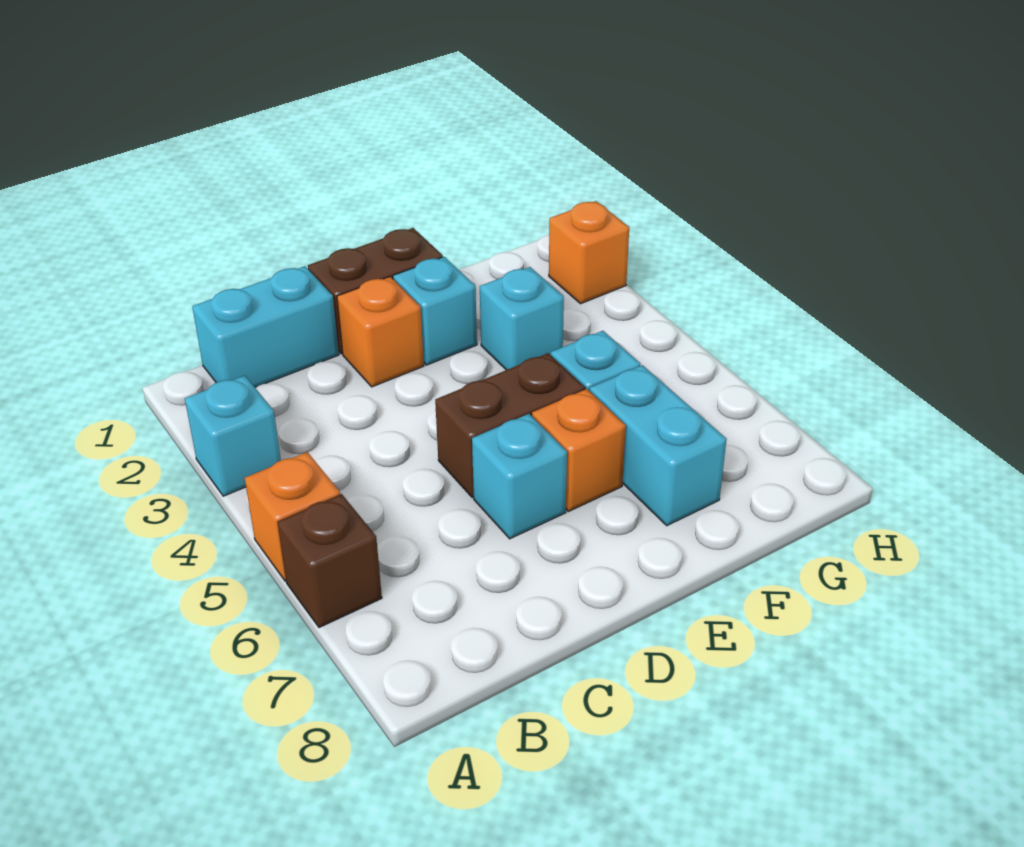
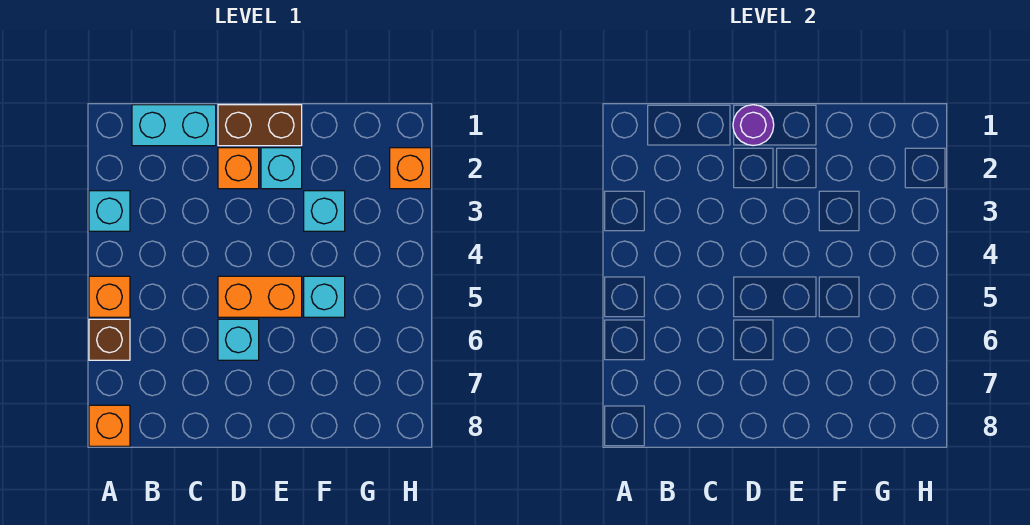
none -> purple round brick D1 level 2
brown brick D5:E5 level 1 -> orange brick D5:E5 level 1
orange brick E6 level 1 -> orange brick A8 level 1
cyan brick F6:F7 level 1 -> none

